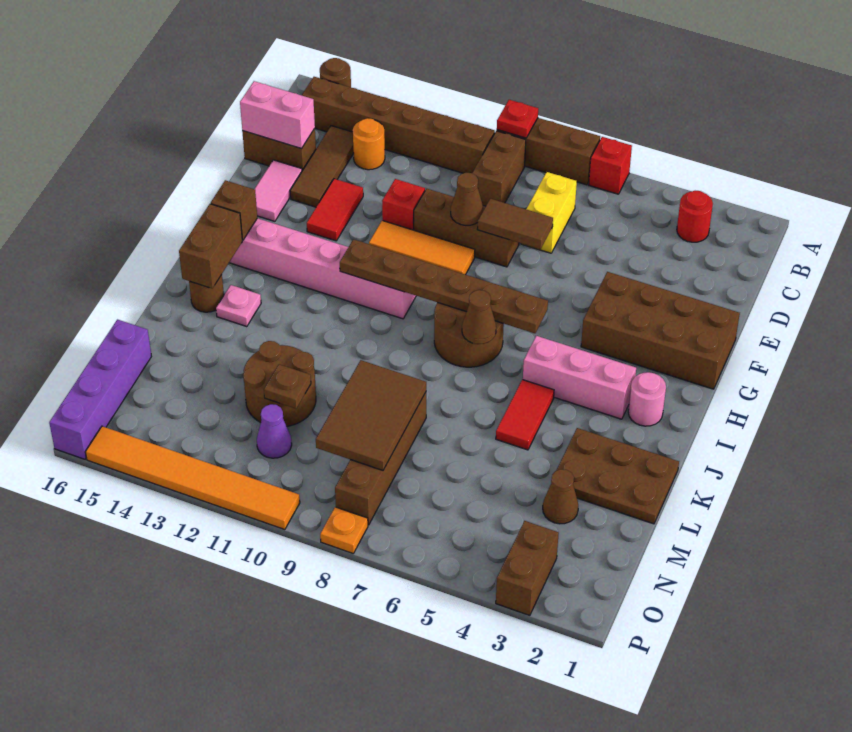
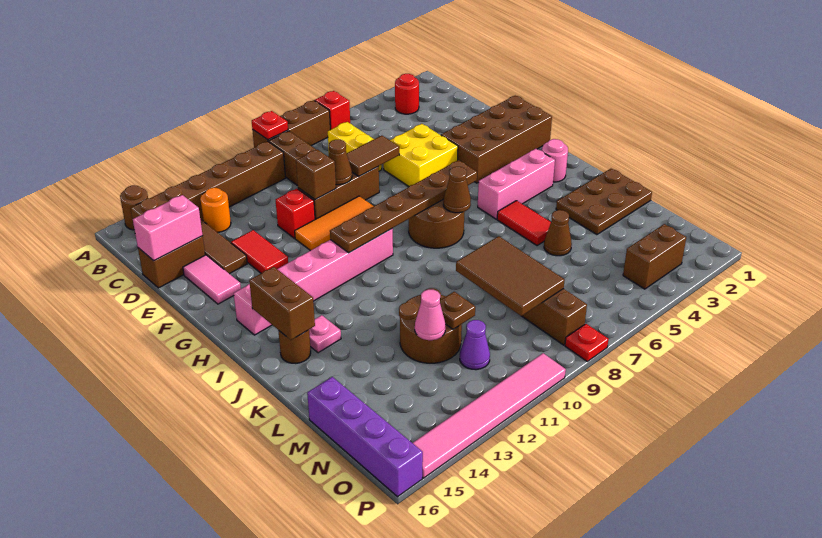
none -> yellow brick E5:F6 level 1
brown brick H15 level 2 -> brown brick E10 level 2
brown cone M3 level 1 -> brown cone L5 level 1
none -> pink cone M12 level 2
brown brick O3:P3 level 1 -> brown brick O3:O4 level 1
orange plate P8 level 1 -> red plate P8 level 1
orange tile P10:P15 level 1 -> pink tile P10:P15 level 1

